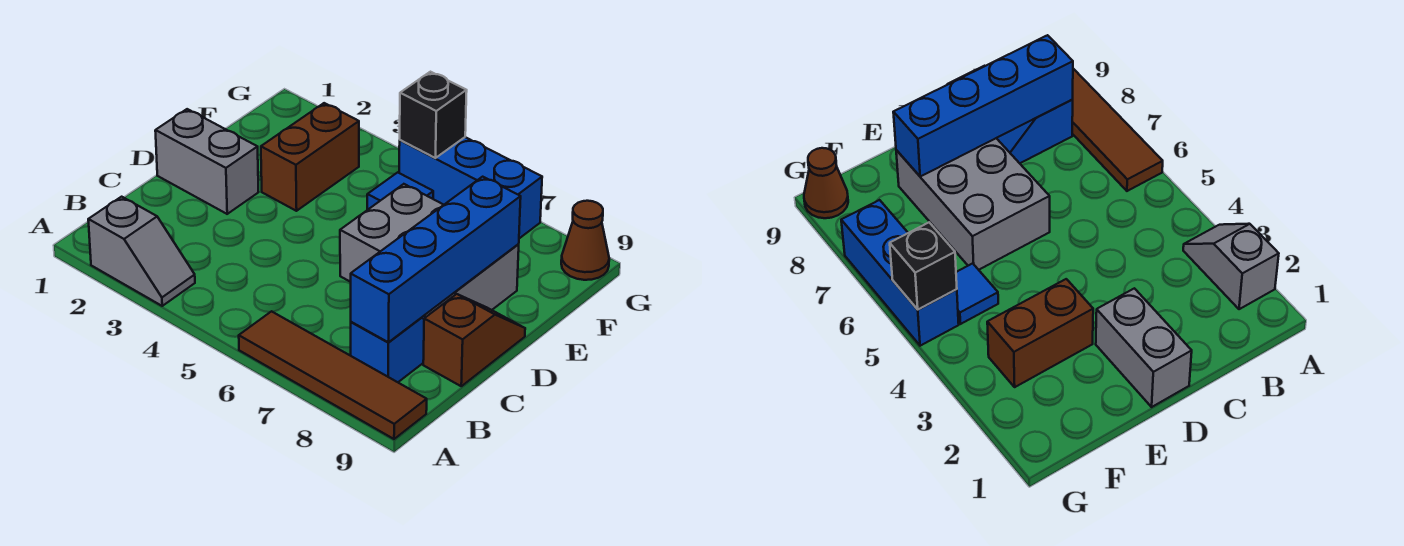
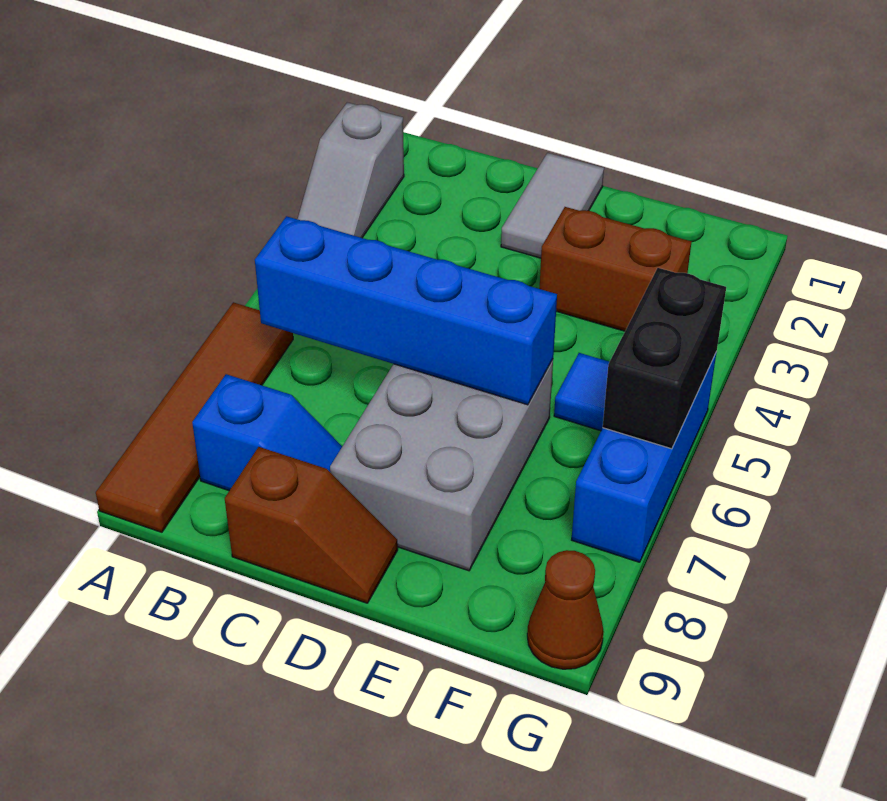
blue brick B8:E8 level 2 -> blue brick B6:E6 level 2
grey brick D1:D2 level 1 -> grey tile D1:D2 level 1
black brick G5 level 2 -> black brick G5:G6 level 2

